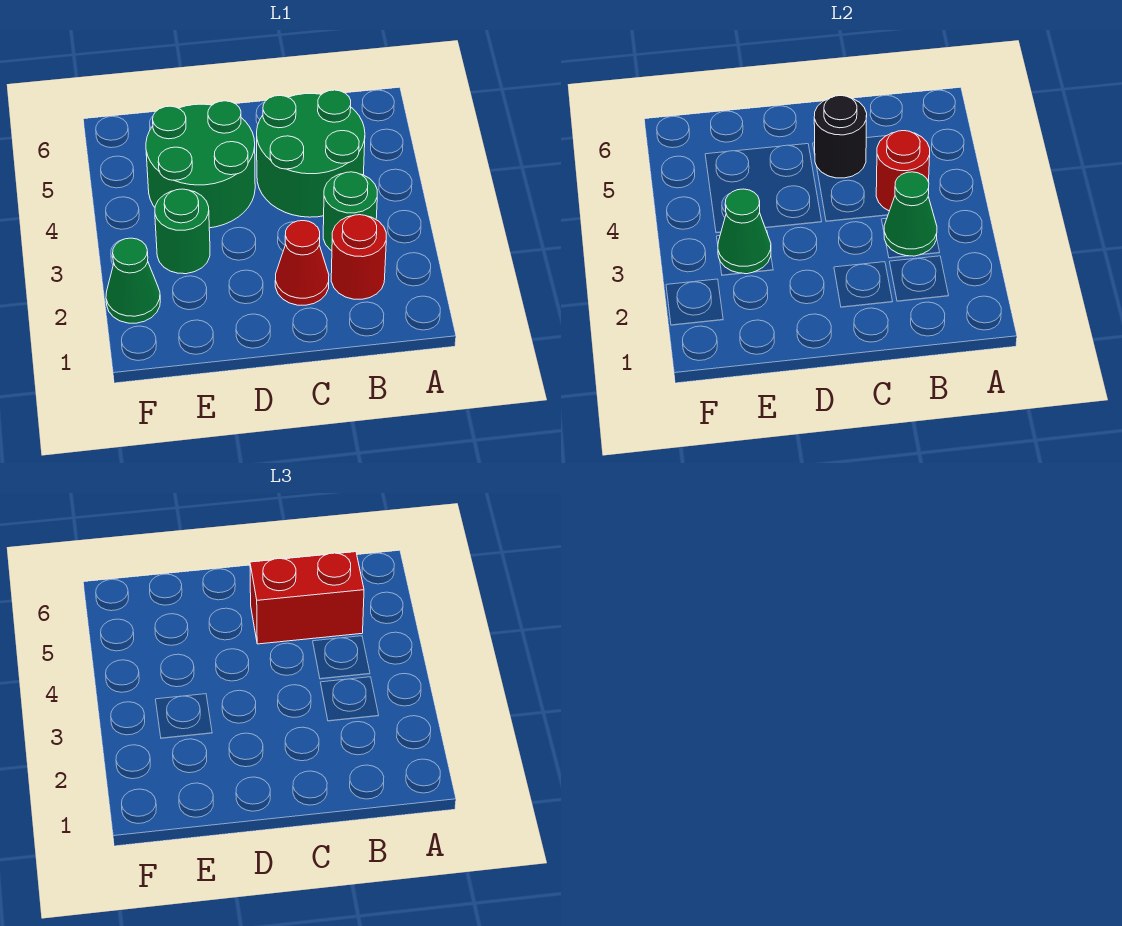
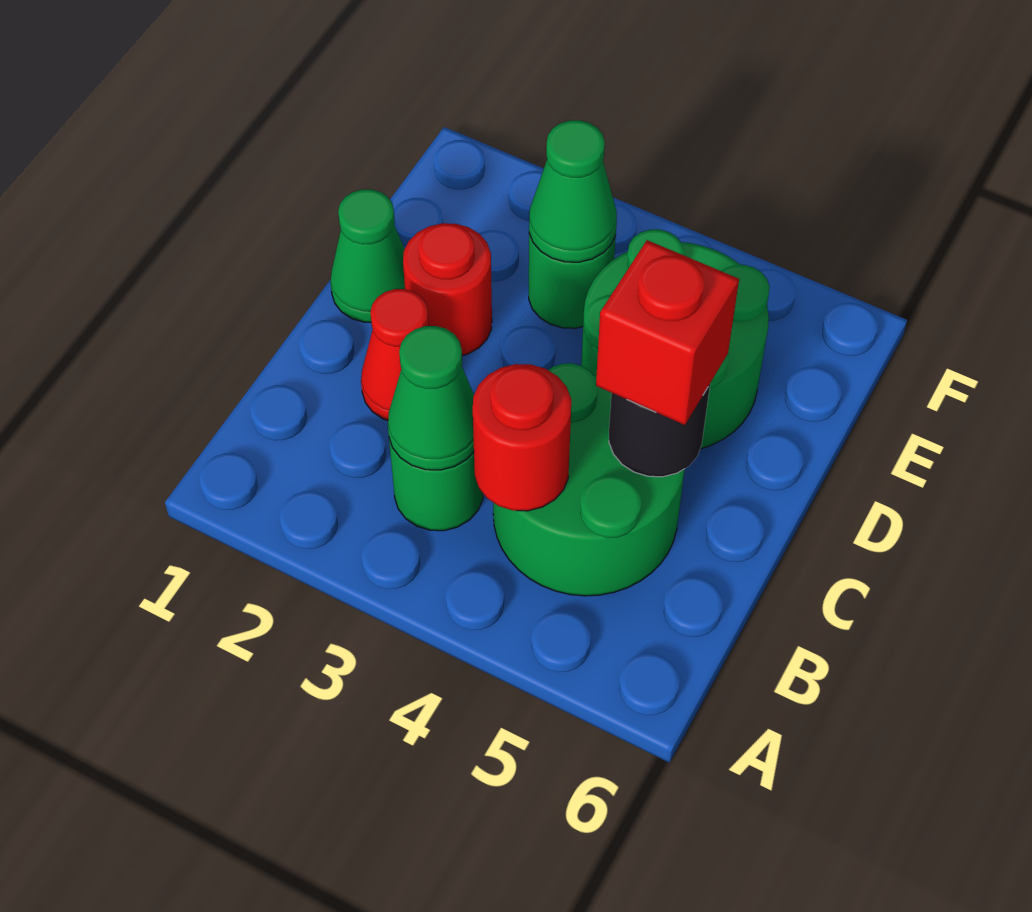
red round brick B2 level 1 -> red round brick D2 level 1
red brick B5:C5 level 3 -> red brick C5 level 3
green cone F2 level 1 -> green cone D1 level 1

